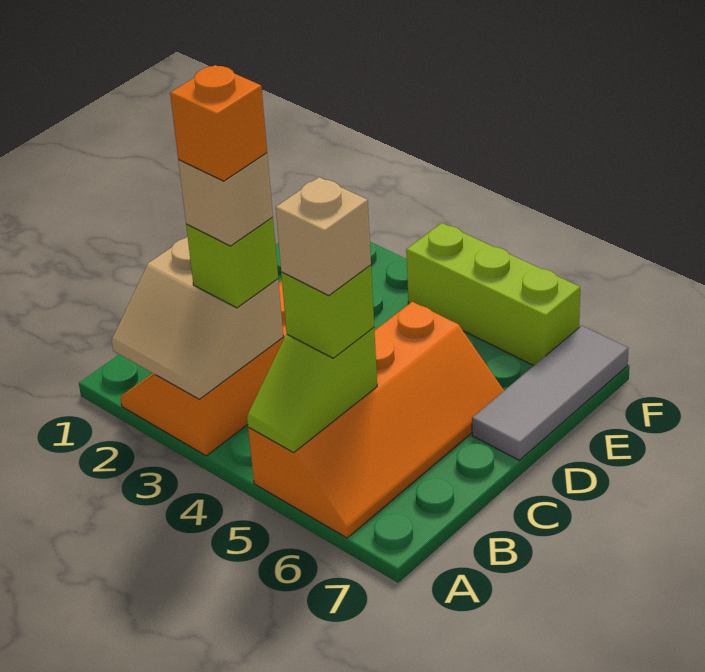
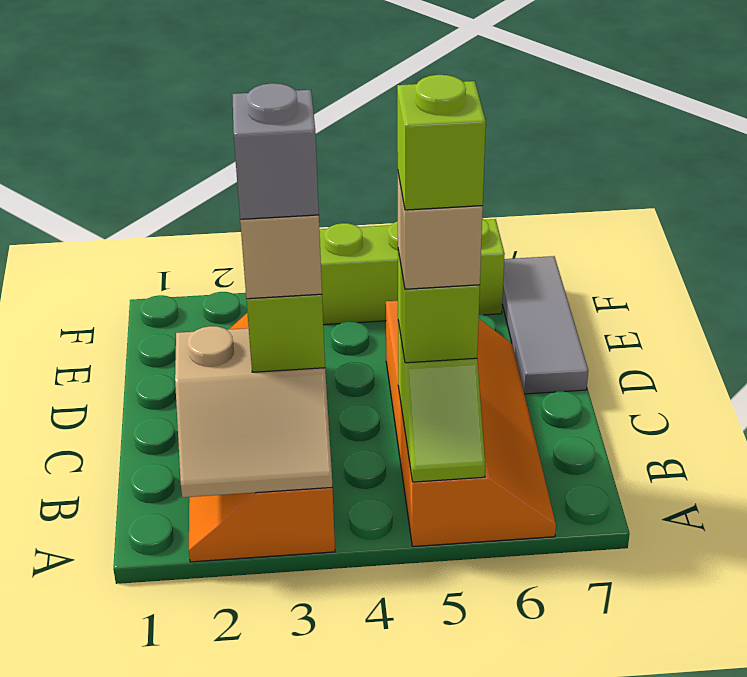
orange brick B3 level 5 -> grey brick B3 level 5
none -> lime brick B5 level 5

